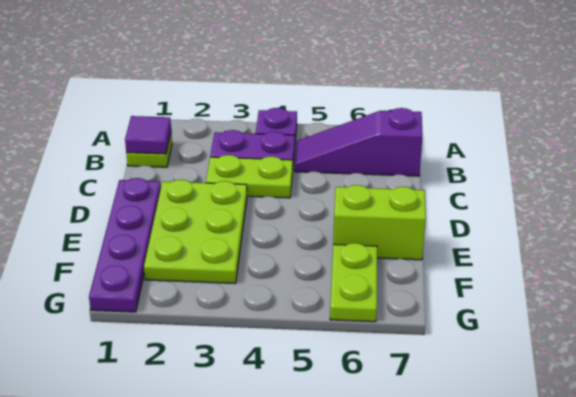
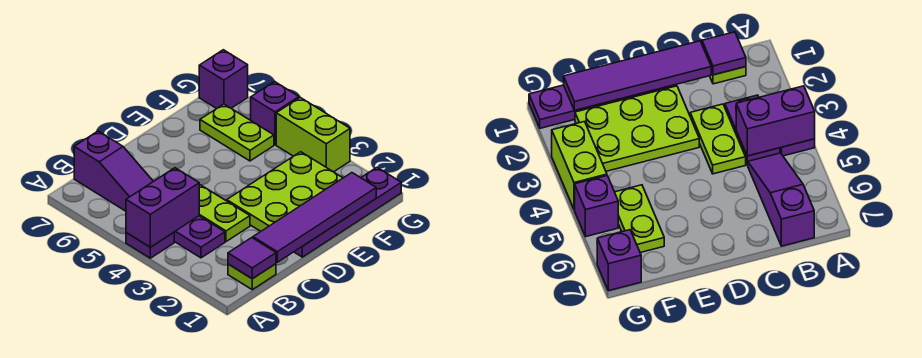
none -> purple brick A4:B4 level 2
none -> purple tile C1:F1 level 2
lime brick E6:E7 level 1 -> lime brick G3:G4 level 1
lime plate F6:G6 level 1 -> lime plate F5:F6 level 1
none -> purple brick G5 level 1
none -> purple brick G7 level 1

